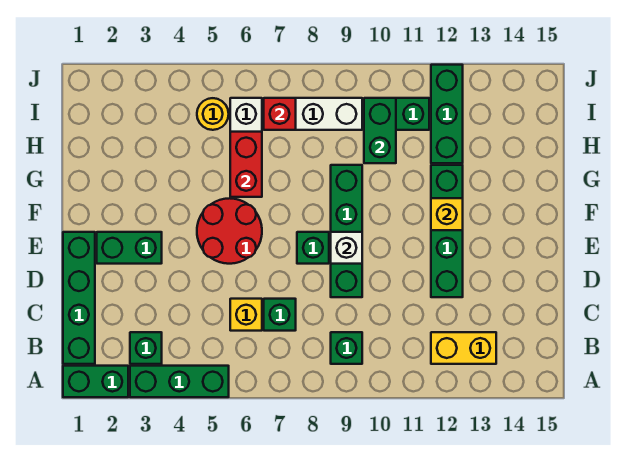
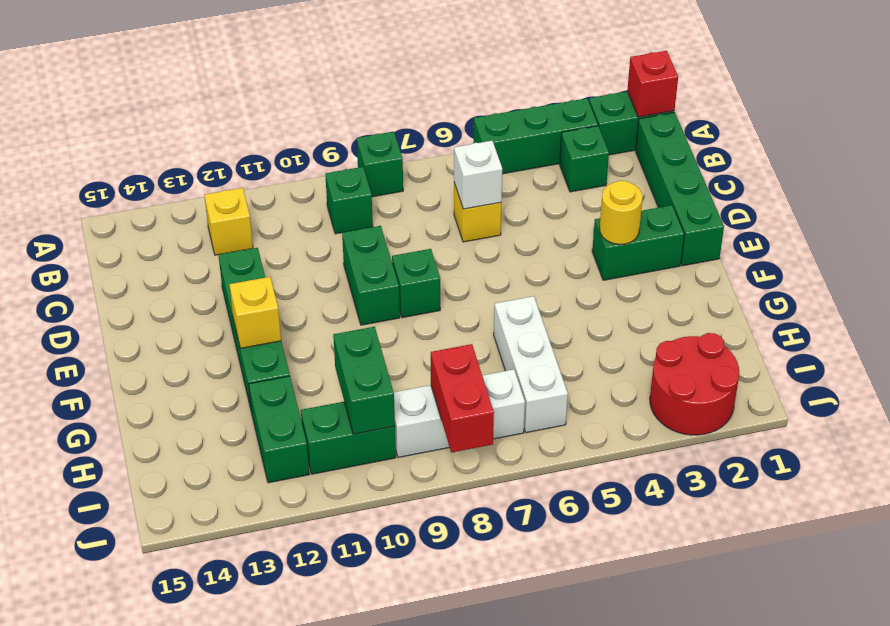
yellow brick B12:B13 level 1 -> yellow brick B12 level 1
green brick C7 level 1 -> green brick A8 level 1
green brick D9:G9 level 1 -> green brick D9:E9 level 1
red round brick E5:F6 level 1 -> red round brick I2:J3 level 1
white brick E9 level 2 -> white brick C6 level 2
red brick G6:H6 level 2 -> red brick I8:J8 level 2
green brick H12:J12 level 1 -> green brick H12:I12 level 1
yellow round brick I5 level 1 -> yellow round brick E3 level 2
red brick I7 level 2 -> red brick A1 level 2

